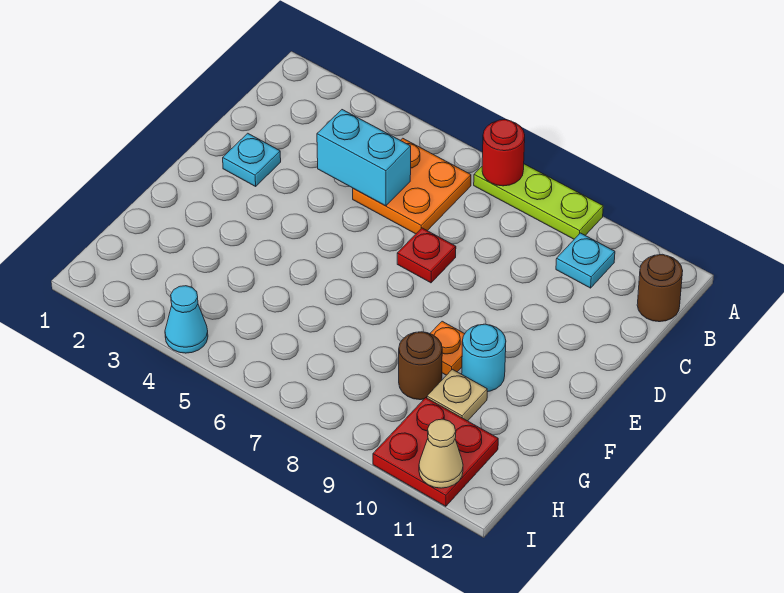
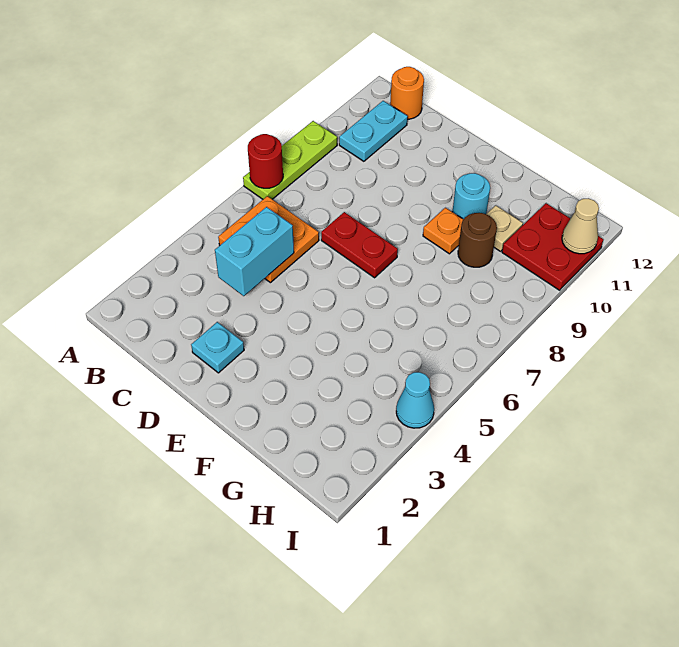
cyan plate B10 level 1 -> cyan plate B10:B11 level 1
brown round brick B12 level 1 -> orange round brick B12 level 1
red plate D7 level 1 -> red plate D7:E7 level 1

